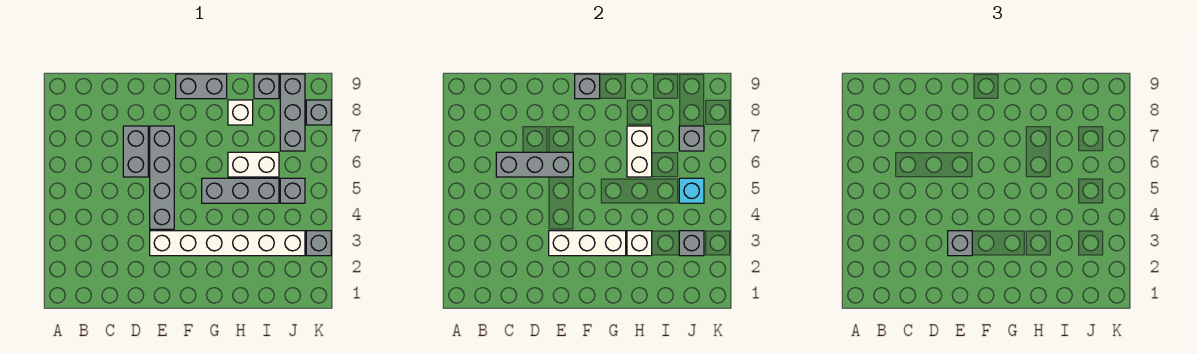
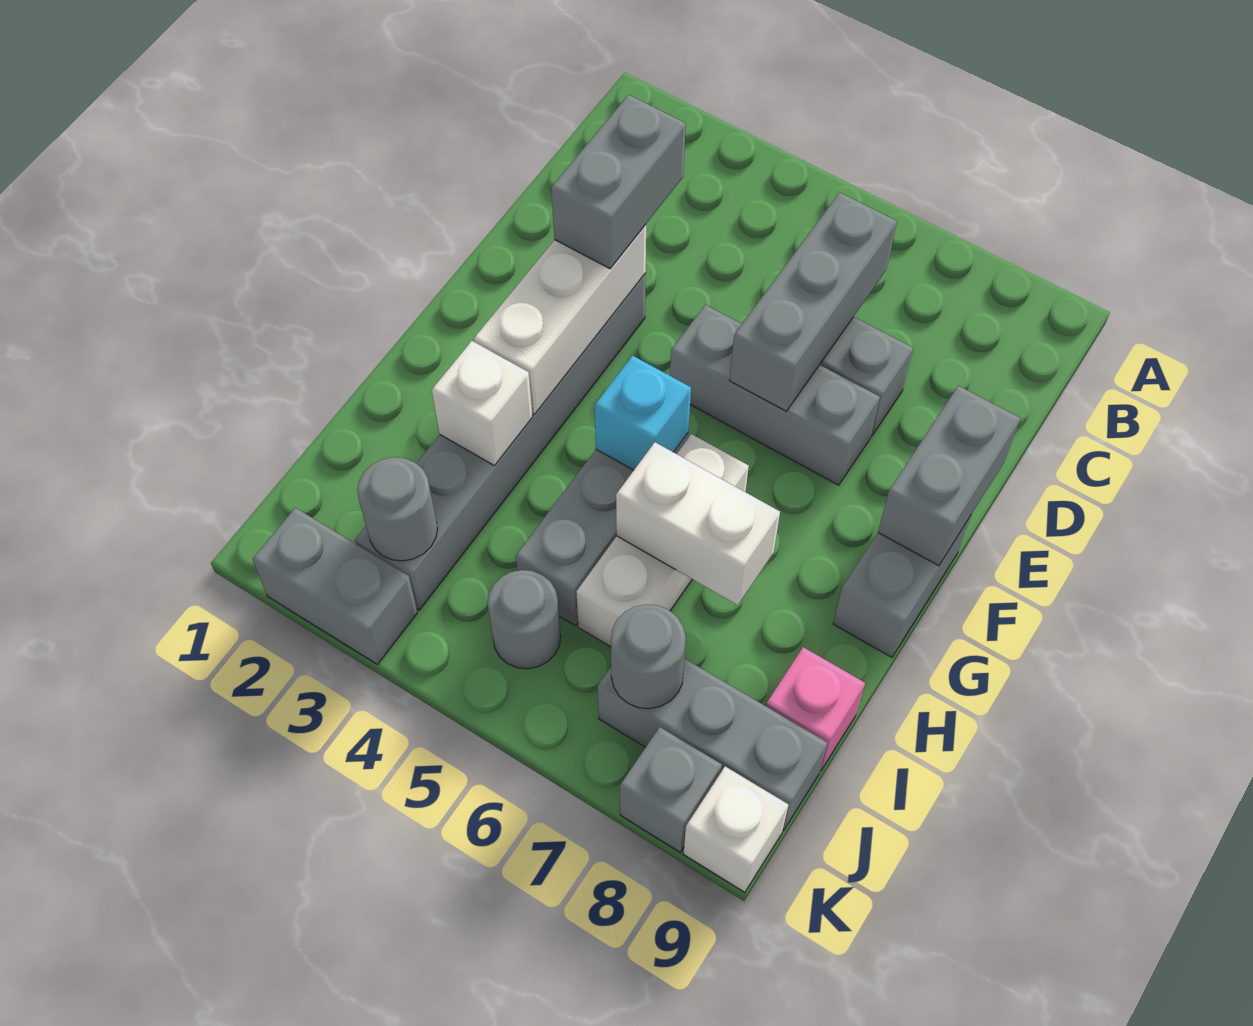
white brick E3:J3 level 1 -> grey brick E3:J3 level 1
grey brick E3 level 3 -> grey brick D3:E3 level 3
grey brick E4:E7 level 1 -> grey brick E5:E7 level 1
grey brick F9 level 2 -> grey brick E9:F9 level 2
white brick H6:I6 level 1 -> white brick G6:I6 level 1
white brick H8 level 1 -> white brick K9 level 1
grey brick I9 level 1 -> pink brick I9 level 1
grey brick J3 level 2 -> grey round brick J3 level 2
grey brick J5 level 1 -> grey round brick J5 level 1
cyan brick J5 level 2 -> cyan brick G5 level 2
grey brick J7 level 2 -> grey round brick J7 level 2
grey brick K3 level 1 -> grey brick K2:K3 level 1

